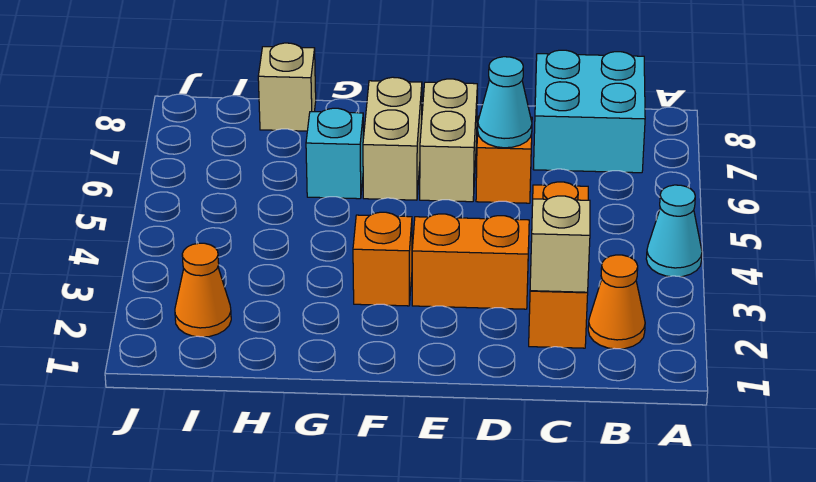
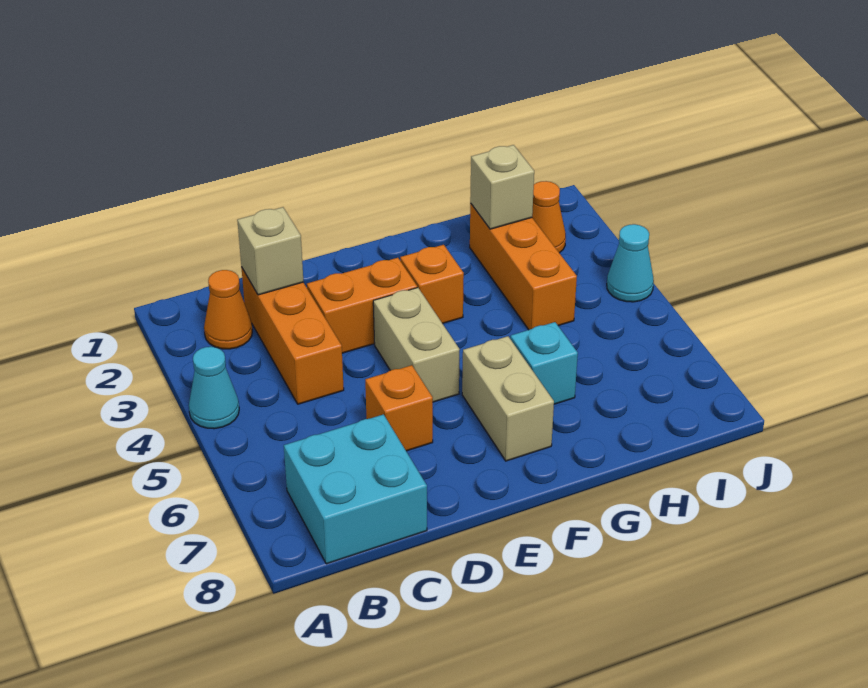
cyan cone D6 level 2 -> cyan cone J4 level 1
tan brick E6:E7 level 1 -> tan brick E4:E5 level 1
none -> orange brick H2:H4 level 1
tan brick H8 level 1 -> tan brick H2 level 2

